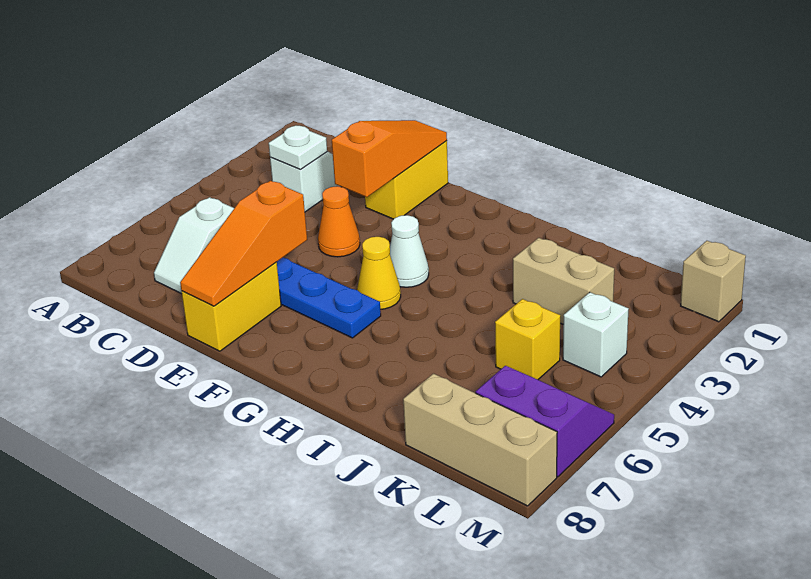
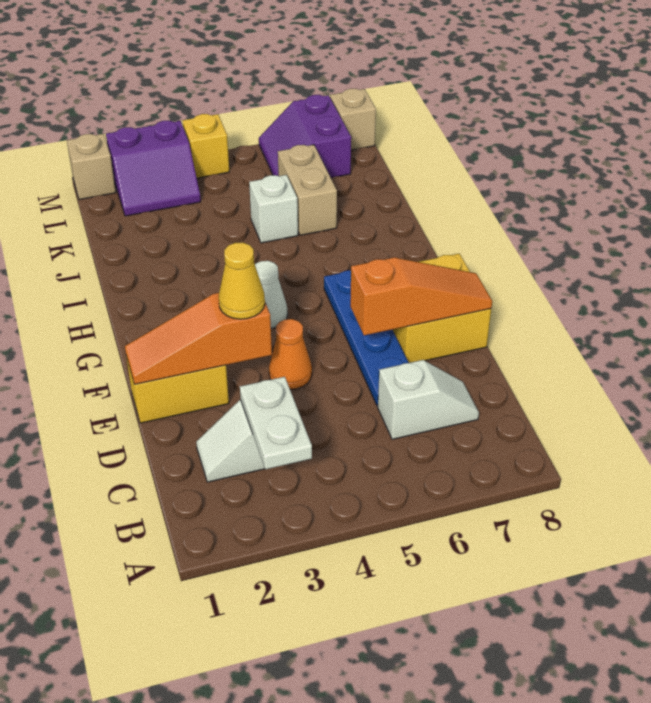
white plate C3 level 2 -> white plate B3:C3 level 2
yellow brick E7:E8 level 1 -> yellow brick E7:F8 level 1
yellow cone G5 level 1 -> yellow cone E3 level 3
tan brick J3:K3 level 1 -> tan brick J6:K6 level 1
yellow brick K5 level 1 -> yellow brick M4 level 1
tan brick K8:M8 level 1 -> tan brick M8 level 1
none -> purple slope L2:M3 level 1 top M
white brick L4 level 1 -> white brick J5 level 1

